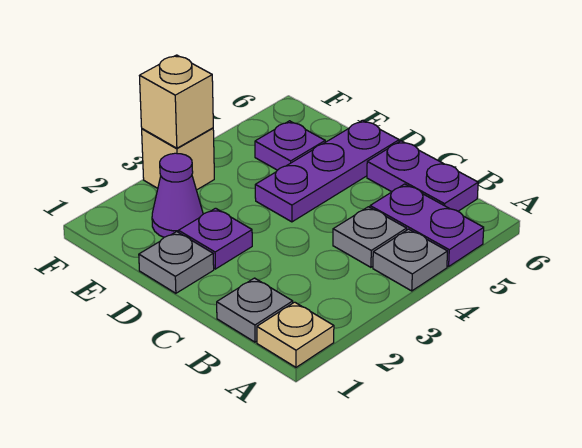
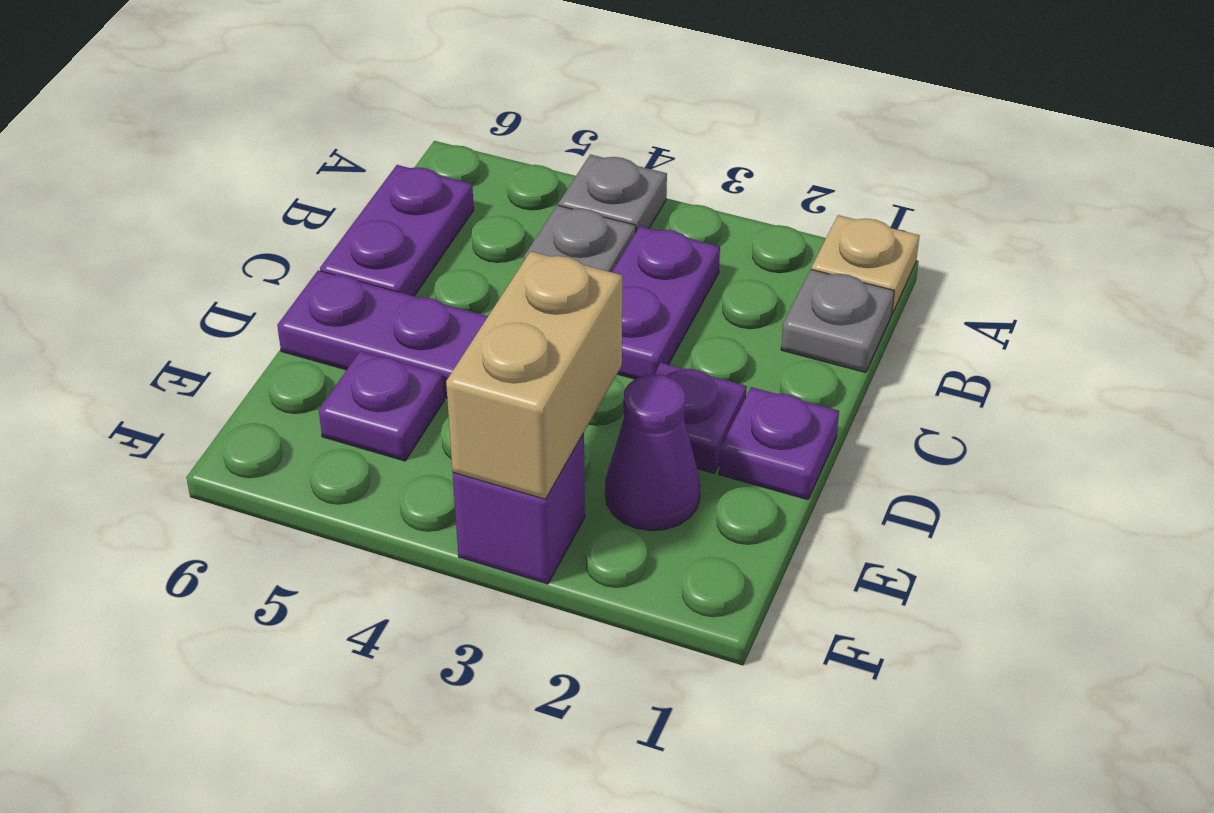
purple plate A5:B5 level 1 -> purple plate B3:C3 level 1
grey plate D1 level 1 -> purple plate D1 level 1
tan brick F3 level 1 -> purple brick F3 level 1
tan brick F3 level 2 -> tan brick E3:F3 level 2

